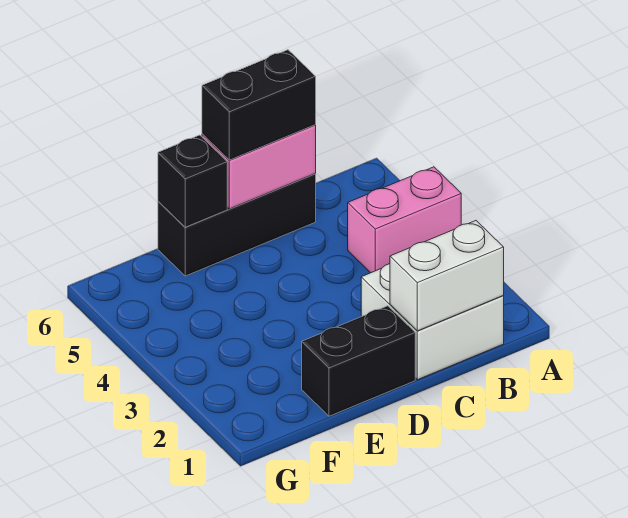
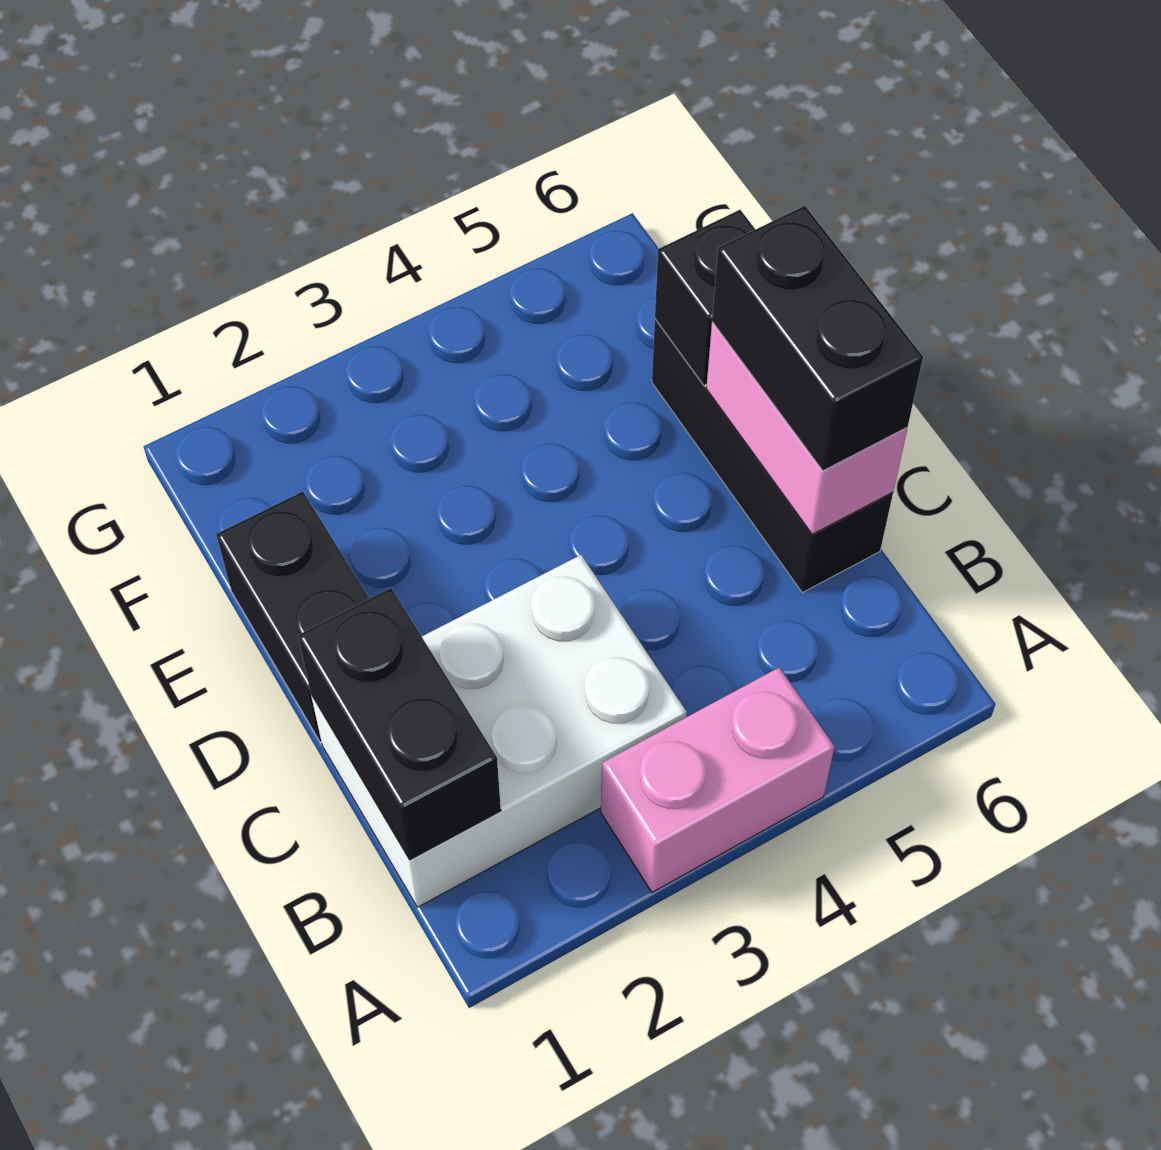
pink brick A4:B4 level 1 -> pink brick A3:A4 level 1
white brick B1:C2 level 1 -> white brick B1:C3 level 1
white brick B1:C1 level 2 -> black brick B1:C1 level 2

